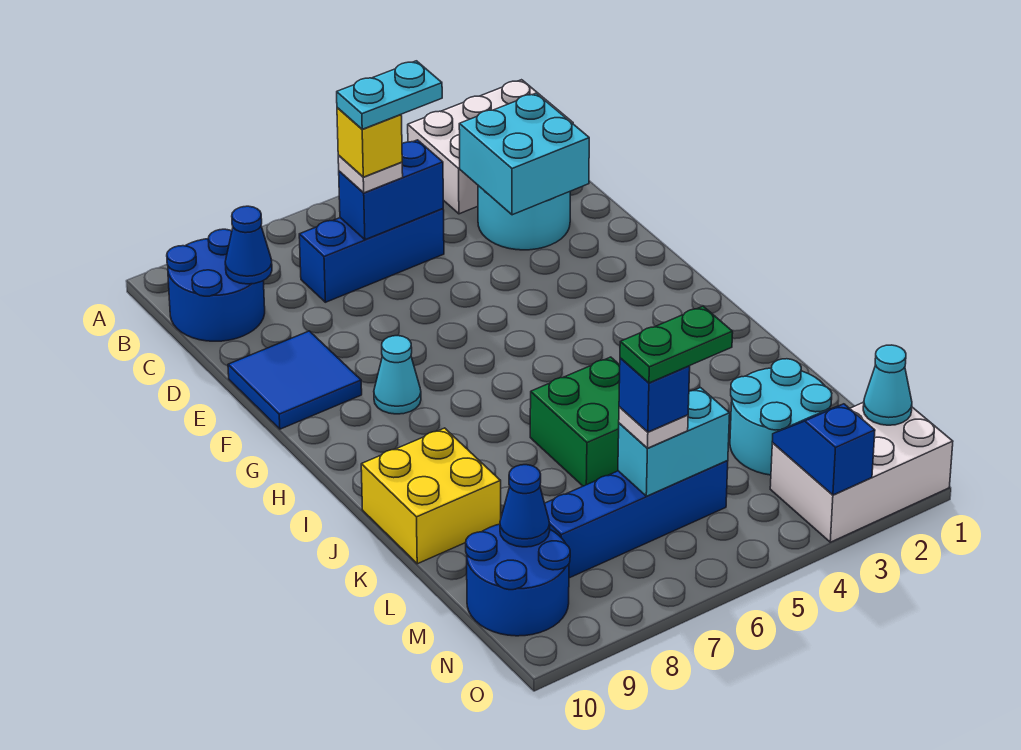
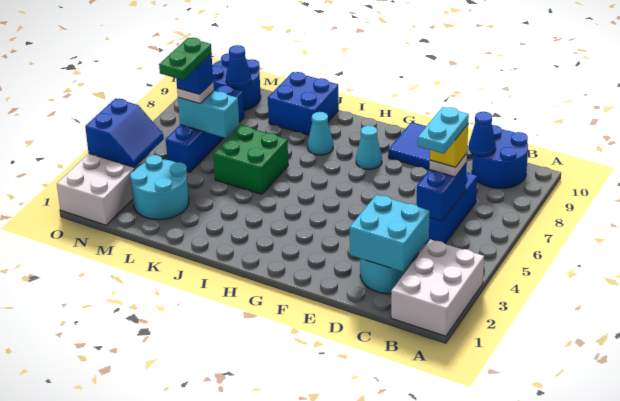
yellow brick J9:K10 level 1 -> blue brick J9:K10 level 1
cyan brick M5:M6 level 2 -> cyan brick L6:M6 level 2
cyan cone N1 level 2 -> cyan cone I8 level 1
blue slope N3:O3 level 2 top O -> blue slope N3:O4 level 2 top O

